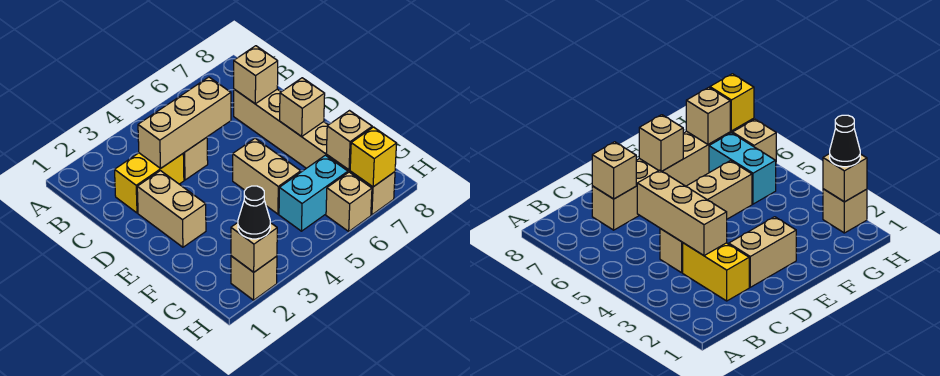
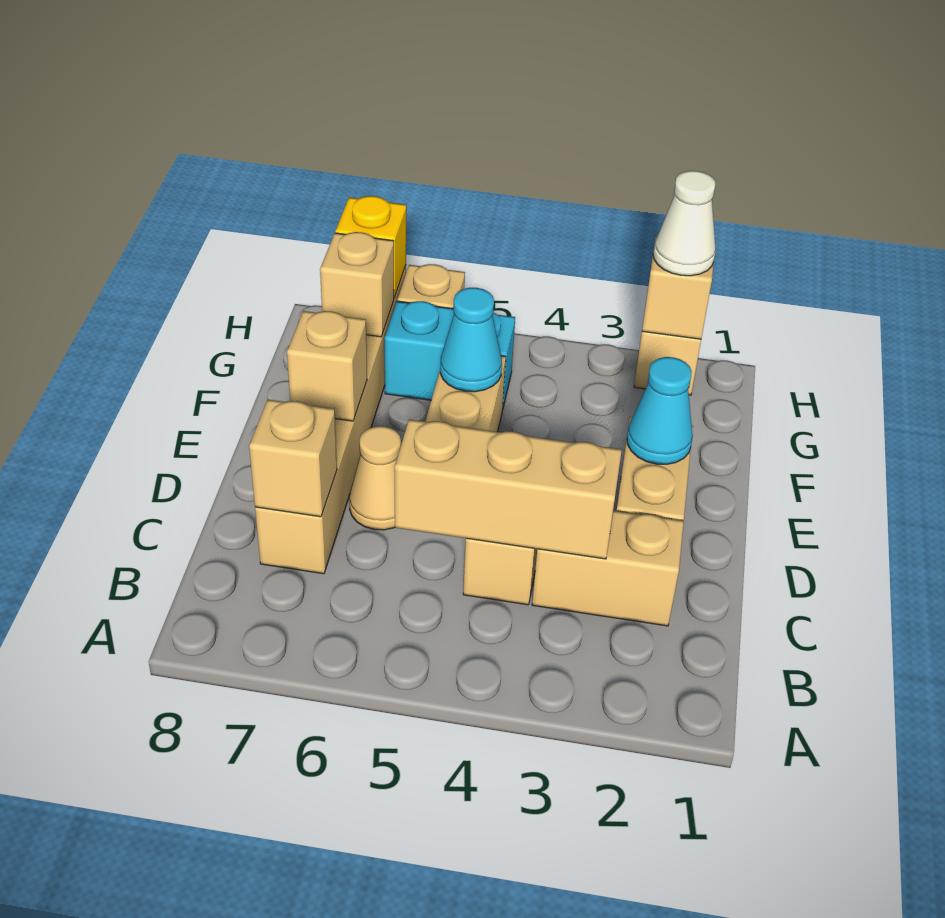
yellow brick C2:C3 level 1 -> tan brick C2:C3 level 1
none -> tan cone D6 level 1
none -> cyan cone E2 level 2
none -> cyan cone F5 level 2
black cone H2 level 3 -> white cone H2 level 3

